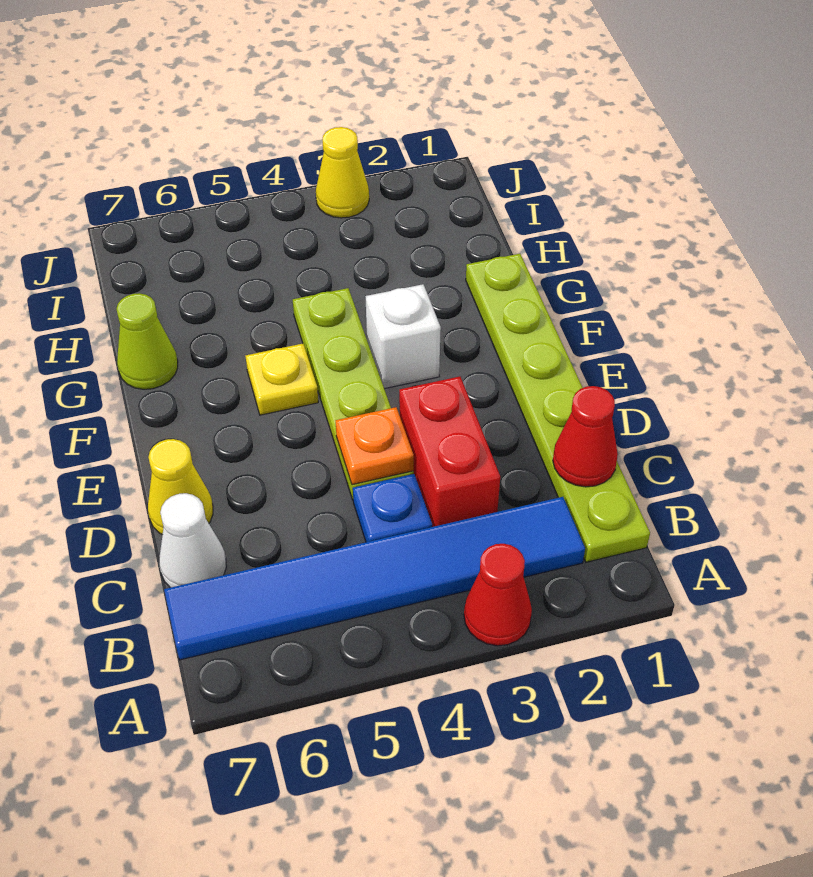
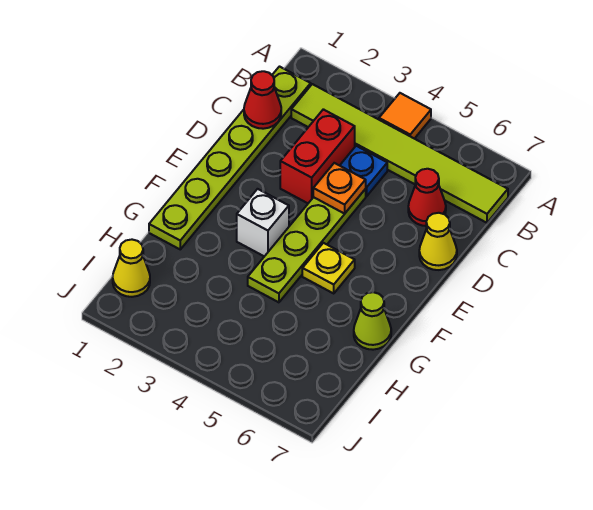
red cone A3 level 1 -> red cone C6 level 1
none -> orange tile A4 level 1
blue tile B2:B7 level 1 -> lime tile B2:B7 level 1
white cone C7 level 1 -> none
yellow cone J3 level 1 -> yellow cone I1 level 1

